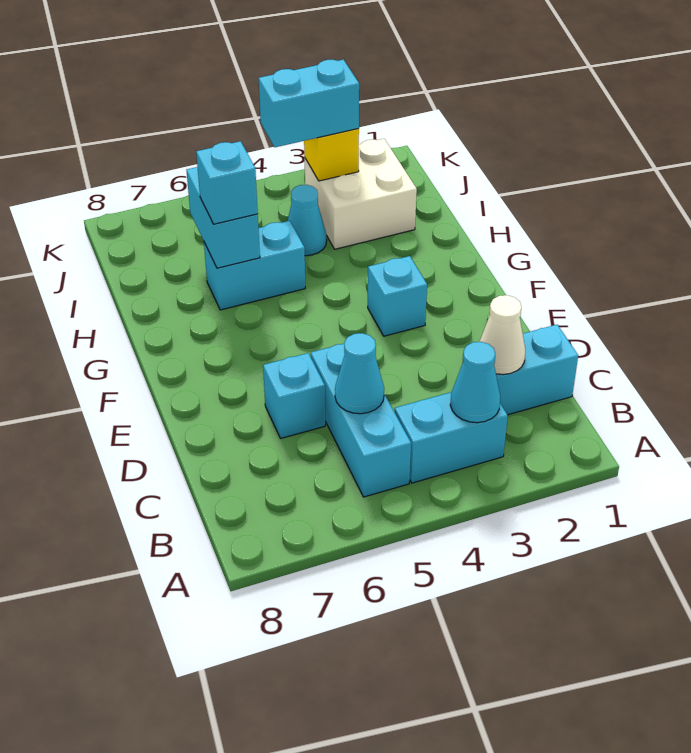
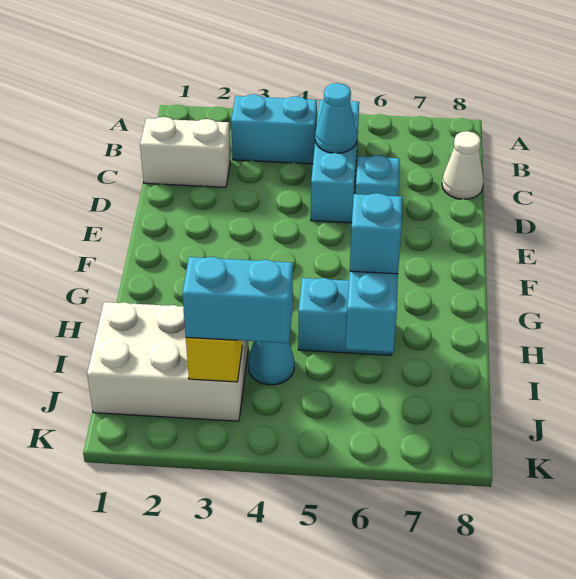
cyan cone B3 level 2 -> none
cyan brick C1:C2 level 1 -> white brick C1:C2 level 1
white cone C2 level 2 -> white cone C8 level 1
cyan brick F3 level 1 -> none
white brick I2:J3 level 1 -> white brick I1:J3 level 1

